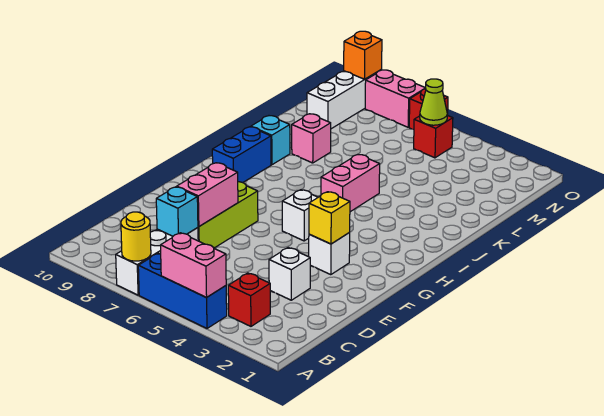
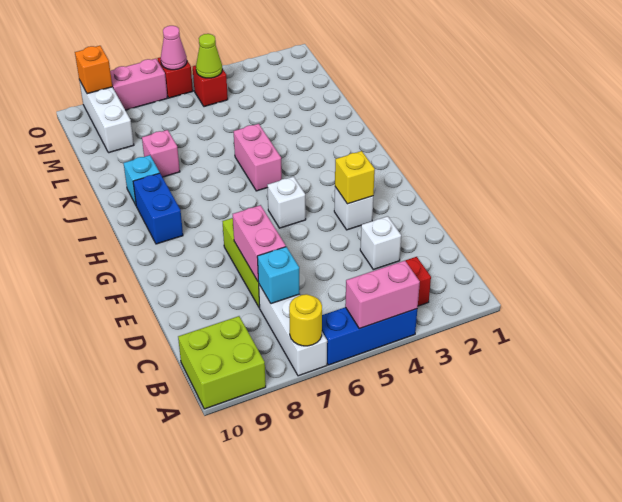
none -> lime brick A9:B10 level 1
none -> pink cone O6 level 2

